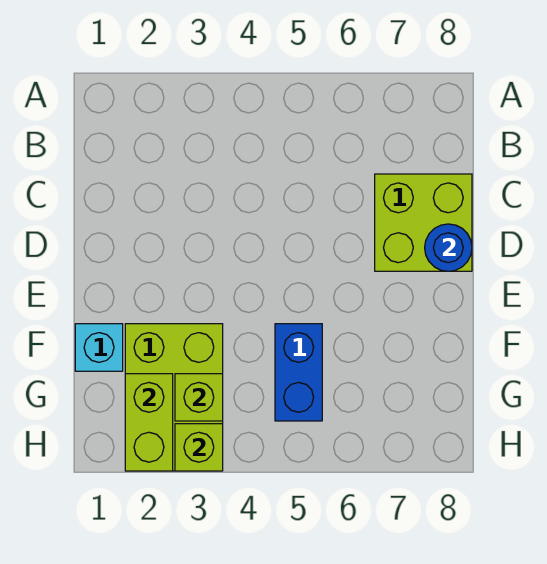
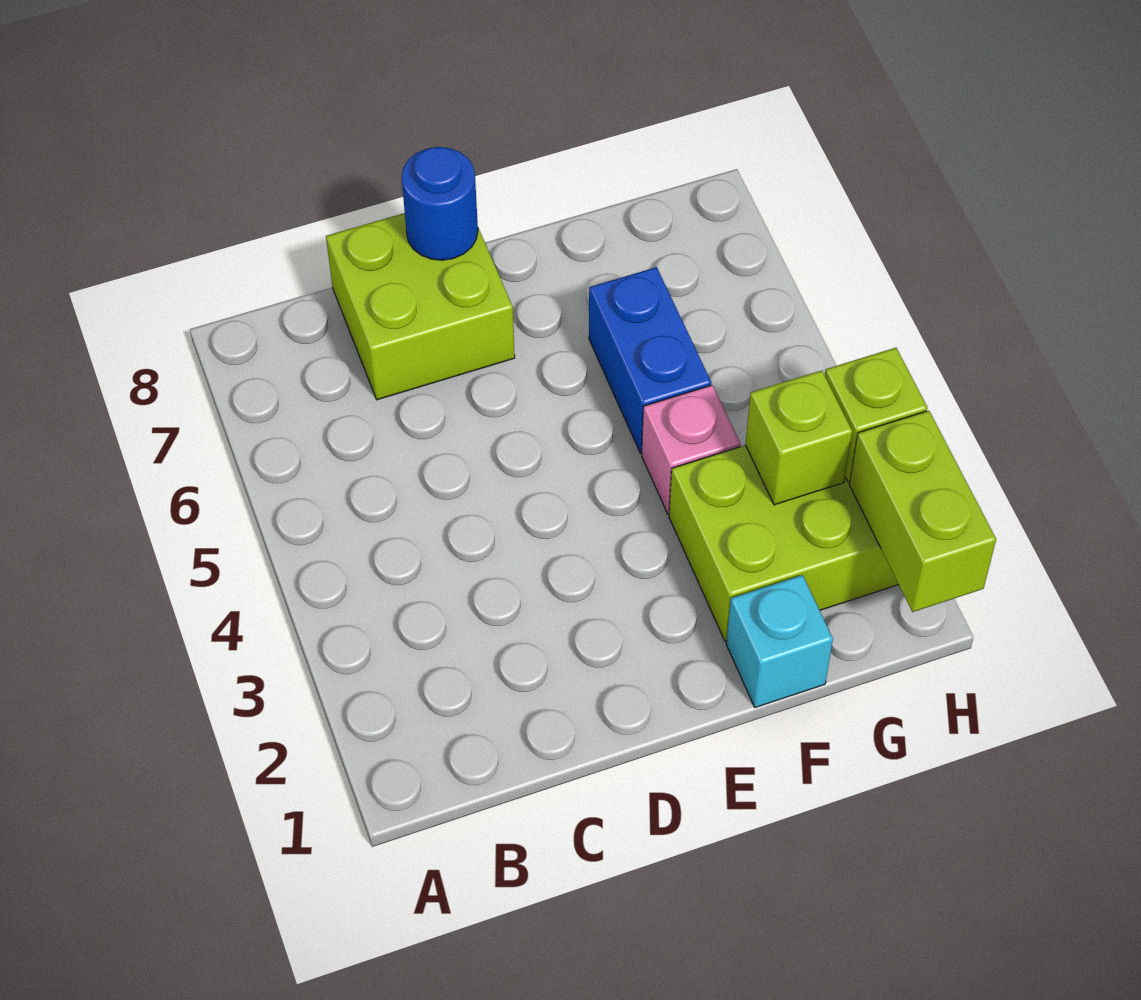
none -> pink brick F4 level 1
blue brick F5:G5 level 1 -> blue brick F5:F6 level 1
lime brick G2:H2 level 2 -> lime brick H1:H2 level 2

